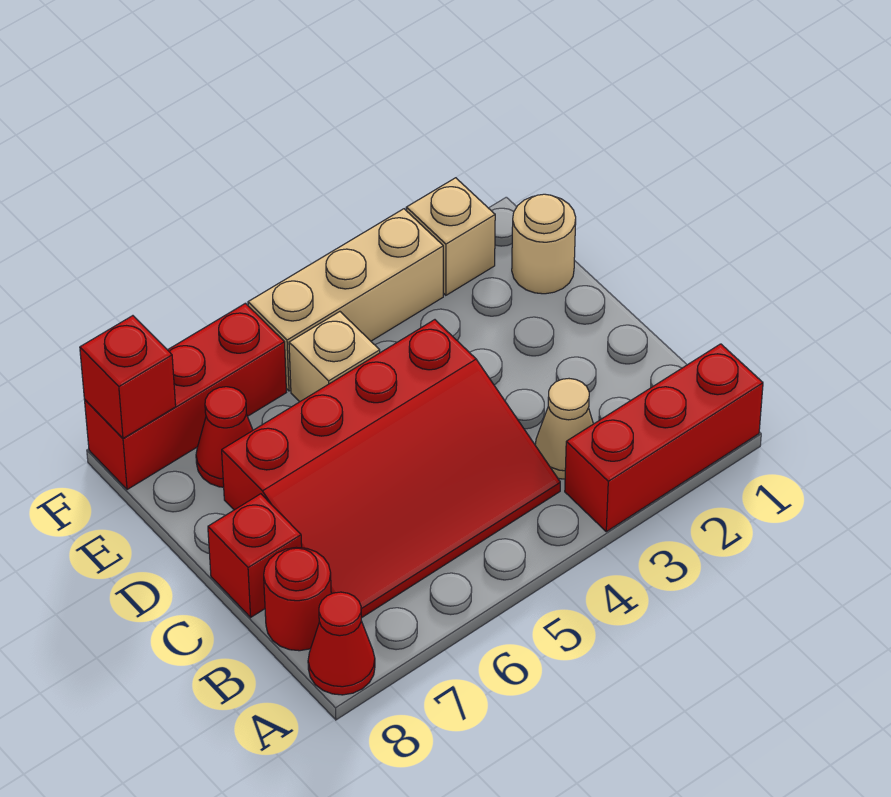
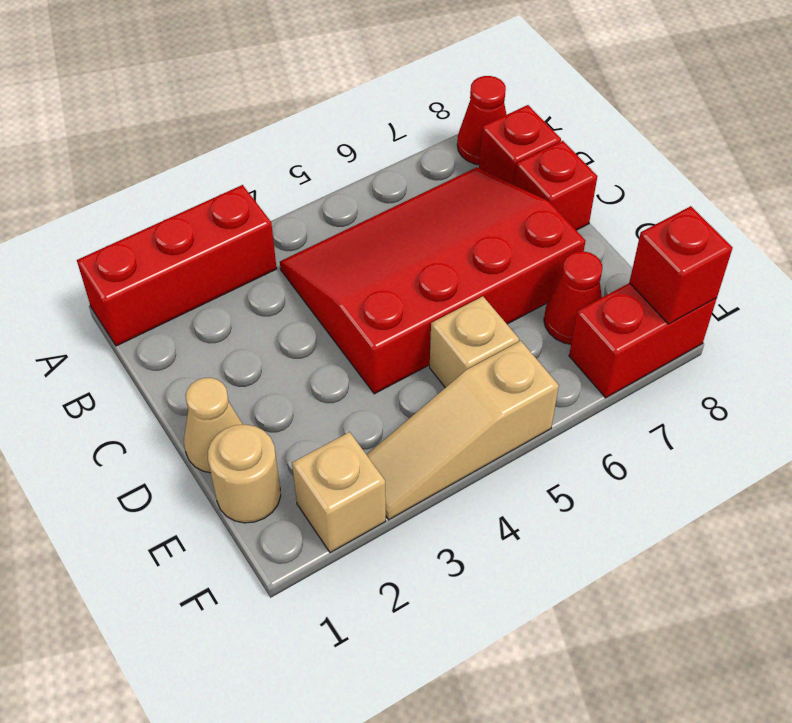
tan cone B3 level 1 -> tan cone D1 level 1
red round brick B8 level 1 -> red brick B8 level 1
tan brick F3:F5 level 1 -> tan slope F3:F5 level 1 top 5
red brick F6:F8 level 1 -> red brick F7:F8 level 1

